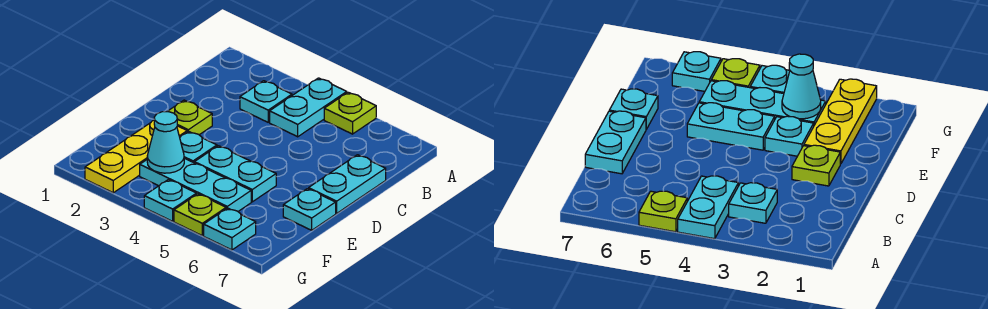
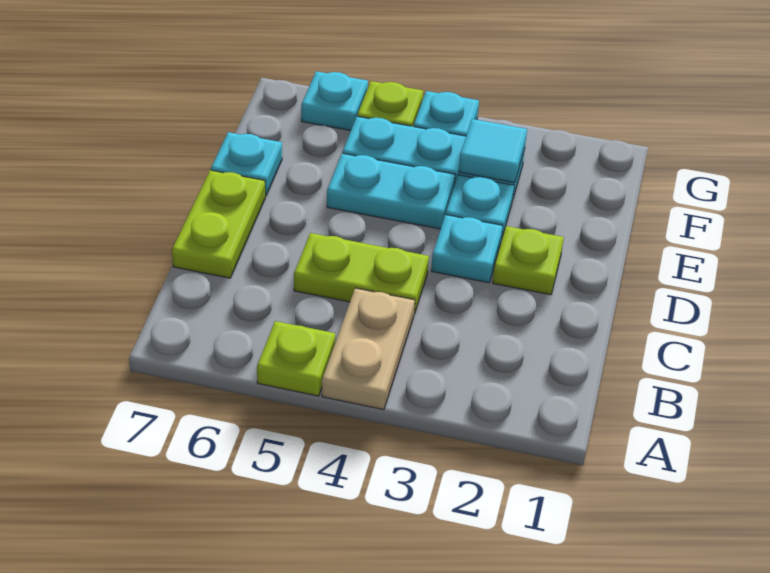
cyan plate A4:B4 level 1 -> tan plate A4:B4 level 1
cyan plate B3 level 1 -> cyan plate D3 level 1
none -> lime plate C4:C5 level 1
cyan plate C7:D7 level 1 -> lime plate C7:D7 level 1
yellow plate E2:G2 level 1 -> none
cyan cone F3 level 2 -> cyan tile F3 level 2

